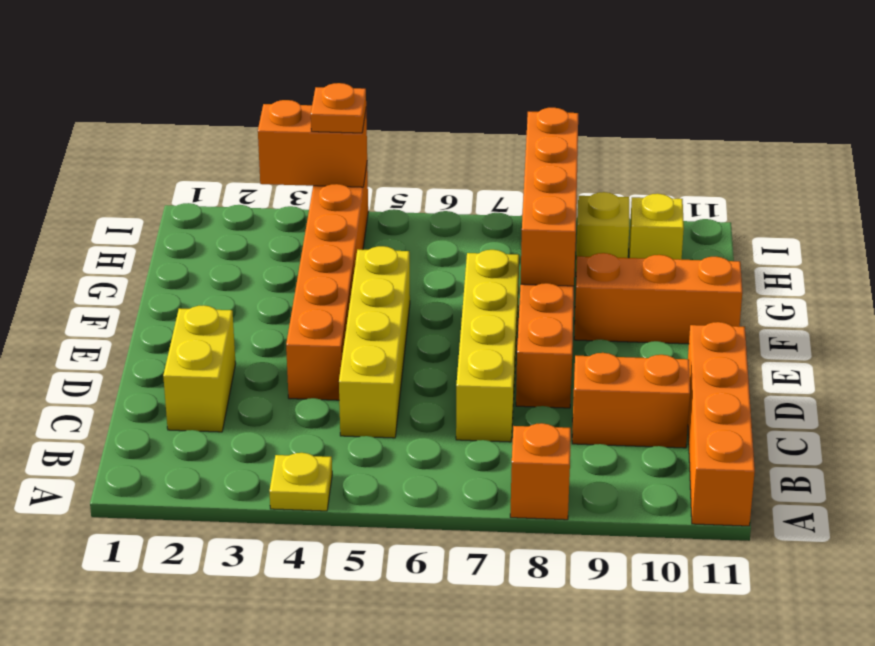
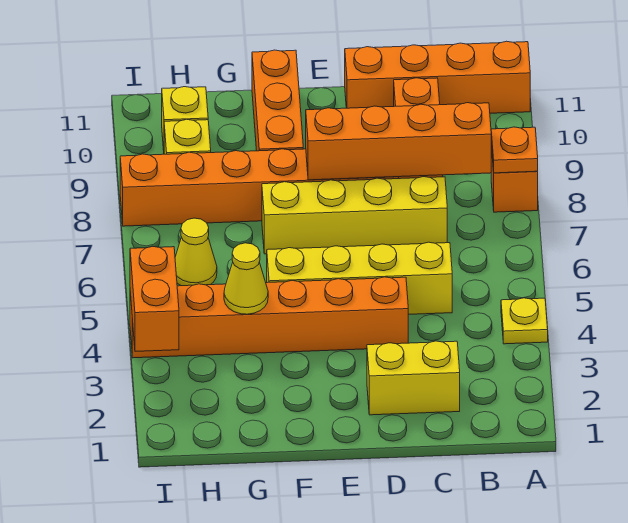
orange brick F8:I8 level 2 -> orange brick B8:E8 level 2
none -> yellow cone G4 level 2
none -> yellow cone H6 level 1
orange plate I4 level 3 -> orange plate A8 level 2

